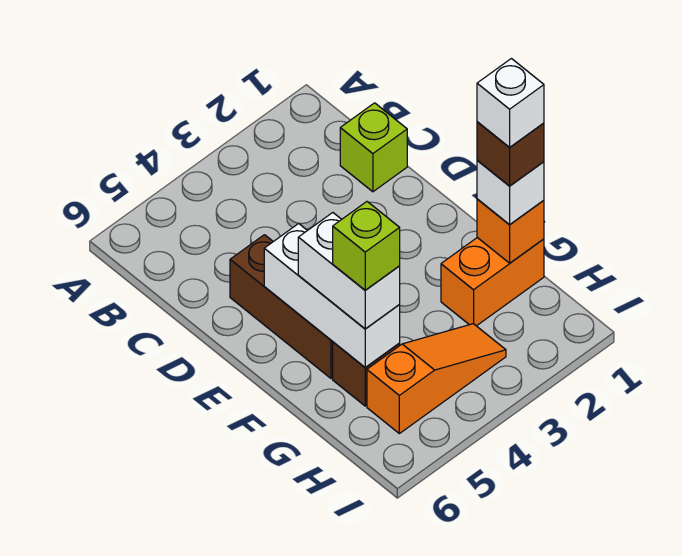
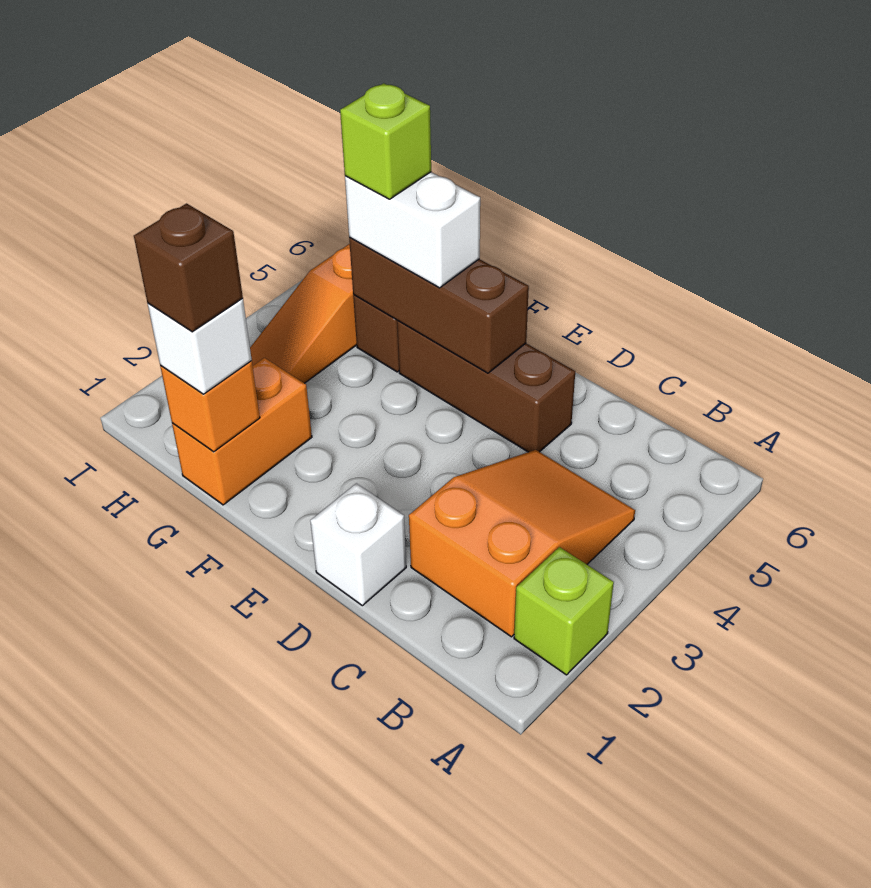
none -> orange slope B2:C4 level 1 top 2
lime brick C1 level 1 -> lime brick A2 level 1
white brick E5:G5 level 2 -> brown brick E5:G5 level 2
white brick G1 level 5 -> white brick D1 level 1

